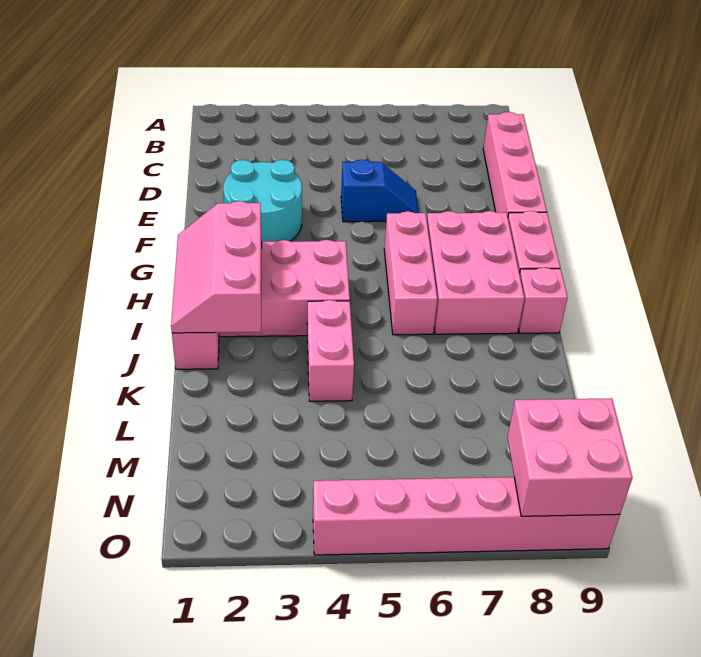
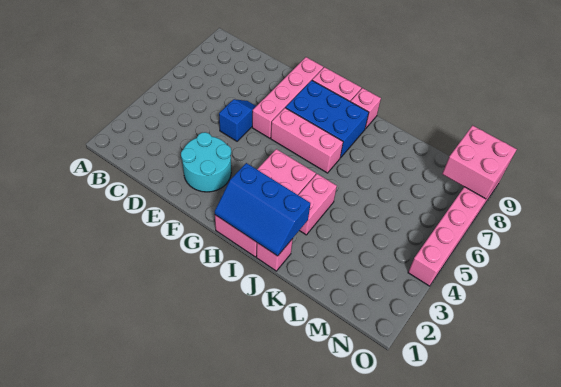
pink brick C9:F9 level 1 -> pink brick F6:F9 level 1
pink brick G7:I8 level 1 -> blue brick G7:I8 level 1
pink slope H1:J2 level 2 top 2 -> blue slope H1:J2 level 2 top 2
pink brick J4:K4 level 1 -> pink brick J3:J4 level 1

